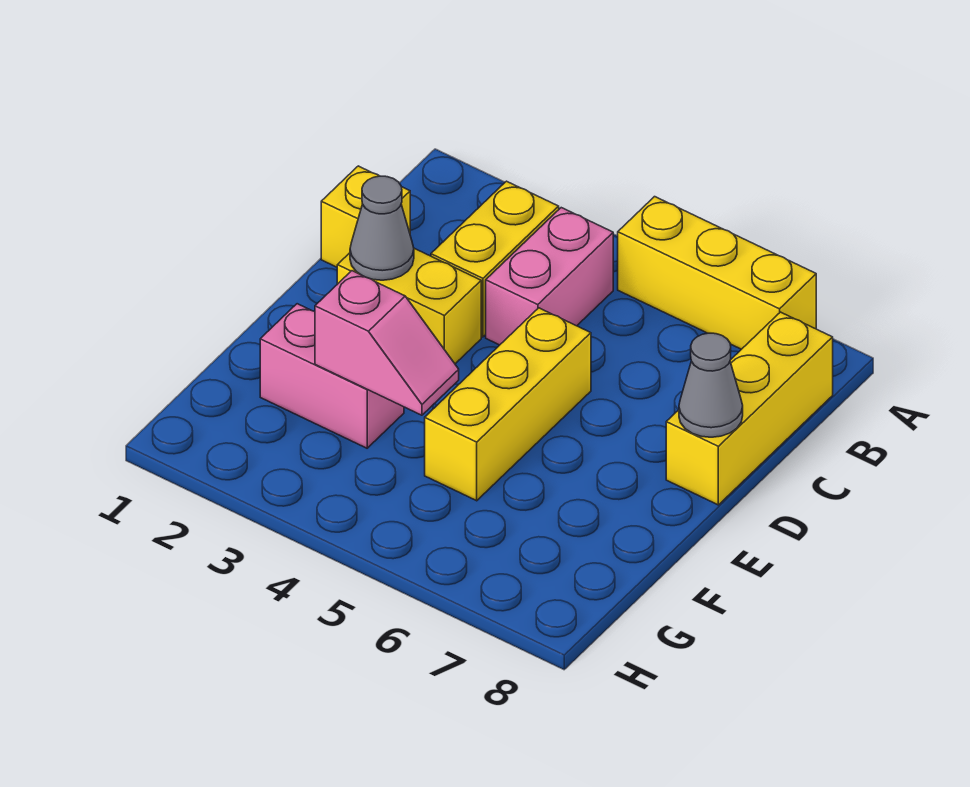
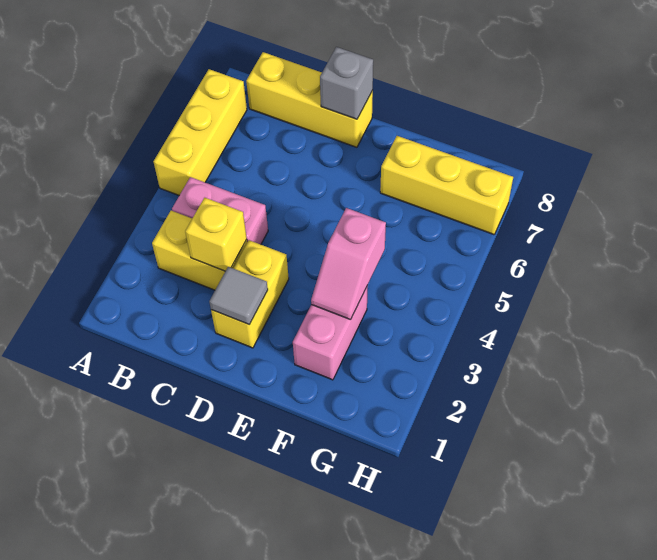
yellow brick C1 level 1 -> yellow brick C3 level 2
grey cone D2 level 2 -> grey tile D2 level 2
yellow brick D5:F5 level 1 -> yellow brick F7:H7 level 1
grey cone D8 level 2 -> grey brick D8 level 2
pink slope F3:F4 level 2 top 3 -> pink slope F3:F4 level 2 top 4

